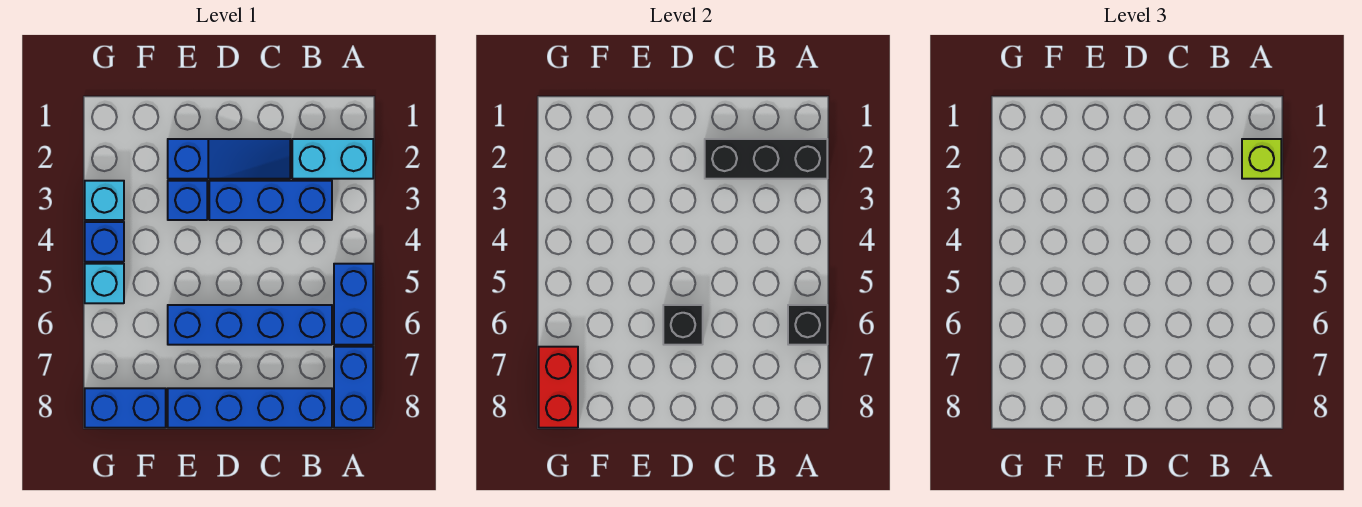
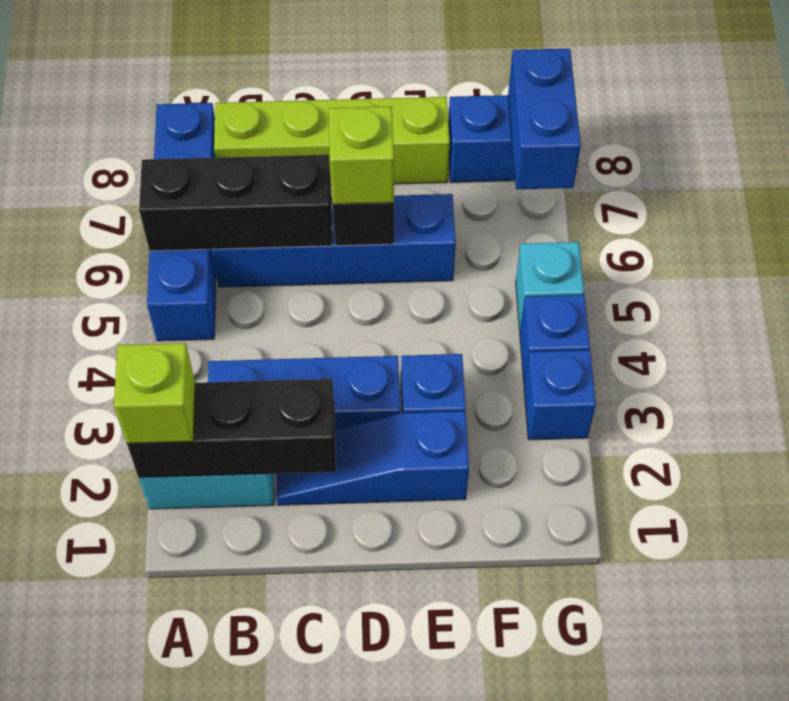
black brick A6 level 2 -> black brick A6:C6 level 2
blue brick B8:E8 level 1 -> lime brick B8:E8 level 1
none -> lime brick D6 level 3
cyan brick G3 level 1 -> blue brick G3 level 1
red brick G7:G8 level 2 -> blue brick G7:G8 level 2

